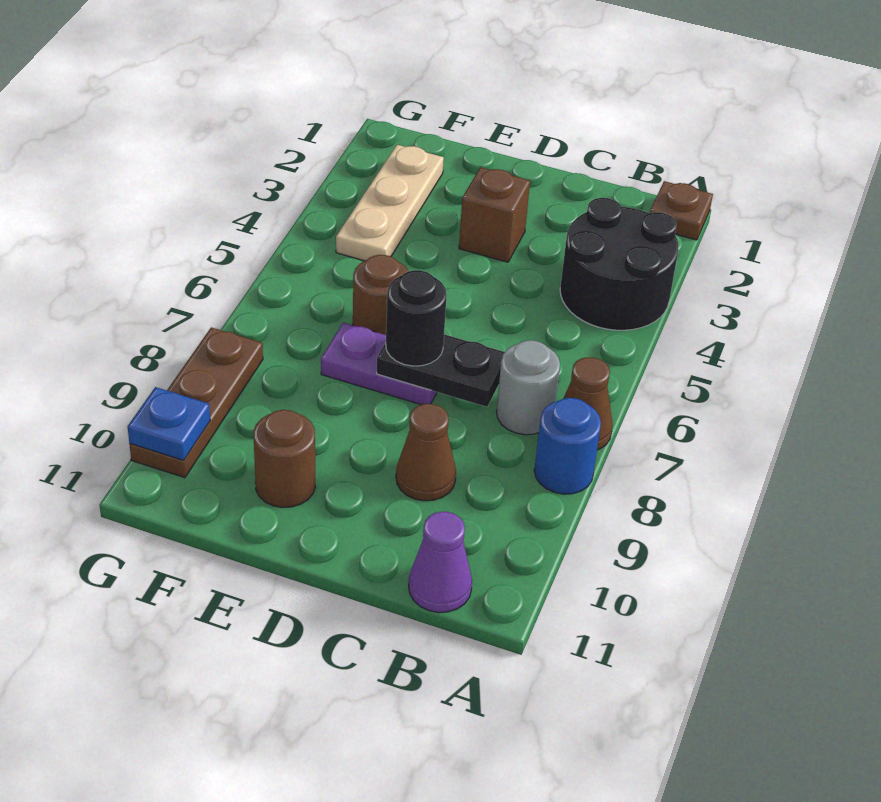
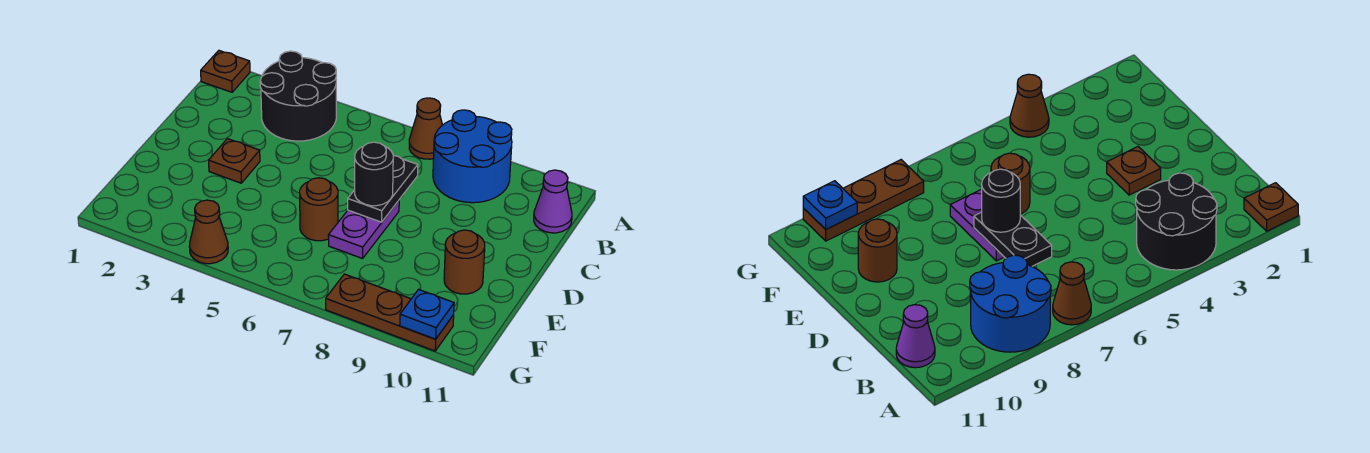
blue round brick A8 level 1 -> blue round brick A8:B9 level 1
grey round brick B7 level 1 -> none
brown cone C9 level 1 -> brown cone G4 level 1
brown brick D3 level 1 -> brown plate D3 level 1
tan plate F2:F4 level 1 -> none

